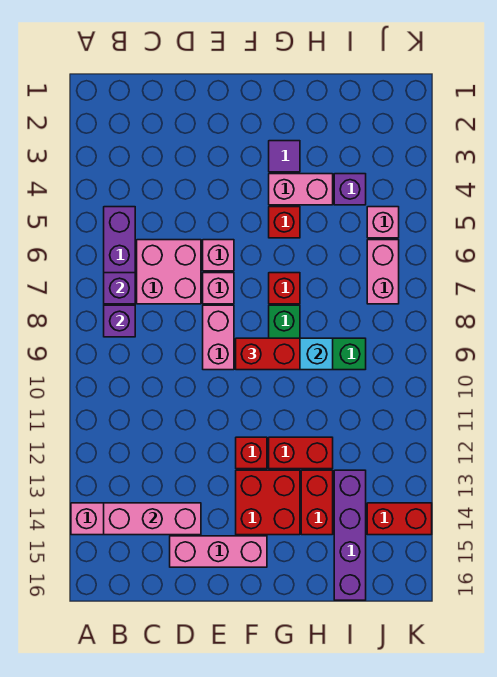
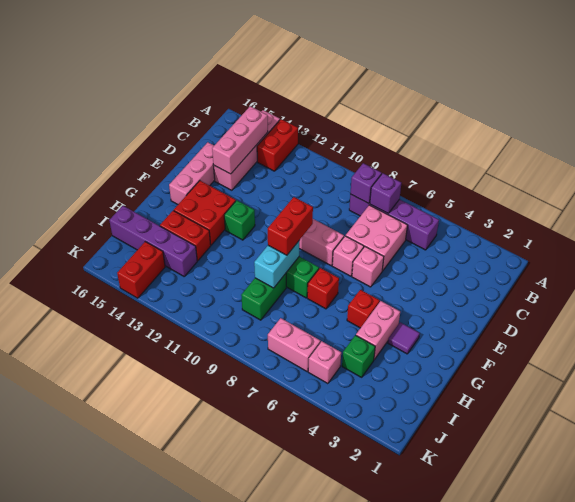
red brick F12 level 1 -> green brick F12 level 1
red brick G12:H12 level 1 -> red brick A13:B13 level 1
purple brick I4 level 1 -> green brick I4 level 1

